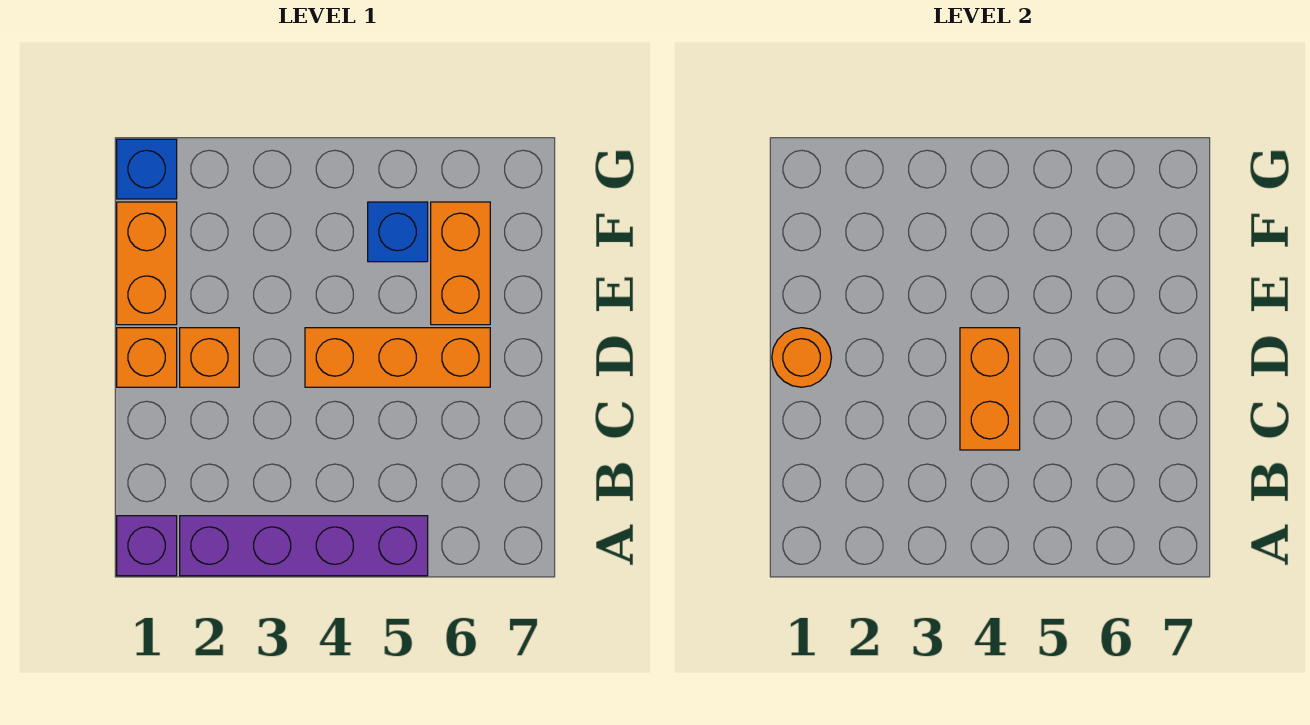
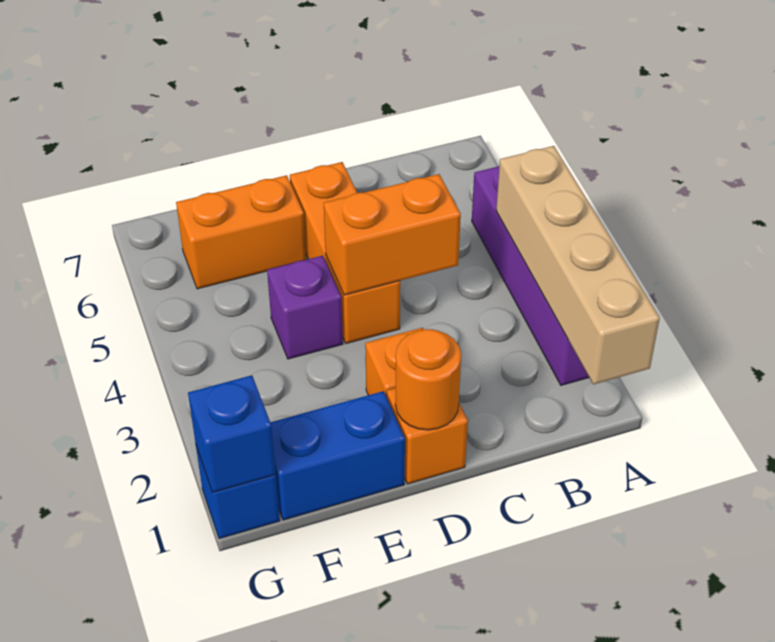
purple brick A1 level 1 -> purple brick E4 level 1
none -> tan brick A1:A4 level 2
orange brick E1:F1 level 1 -> blue brick E1:F1 level 1
blue brick F5 level 1 -> blue brick G1 level 2

